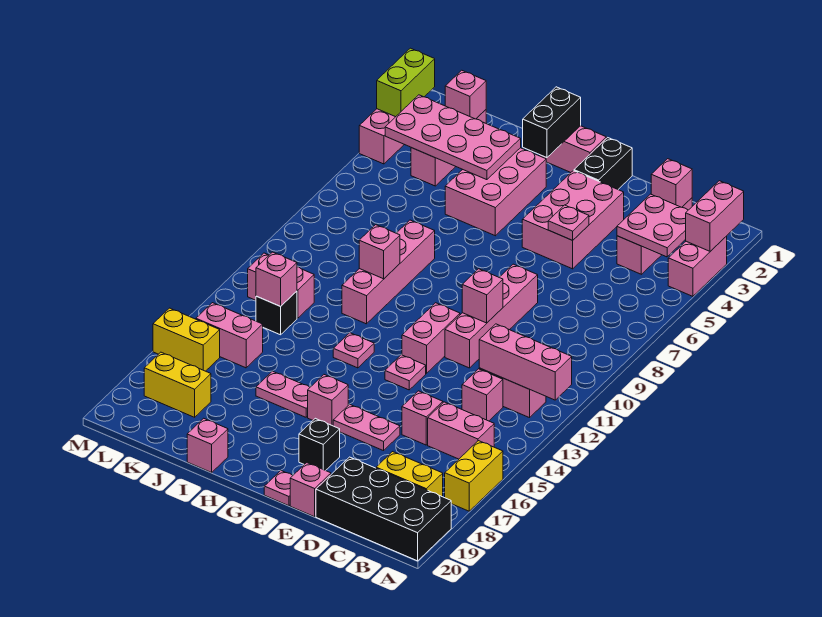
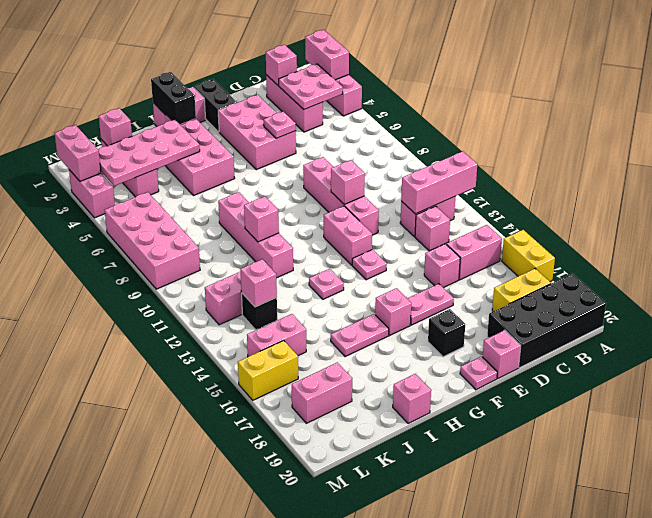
yellow brick K18:L18 level 1 -> pink brick K18:L18 level 1
none -> pink brick L6:M9 level 1
lime brick M2:M3 level 2 -> pink brick M2:M3 level 2

